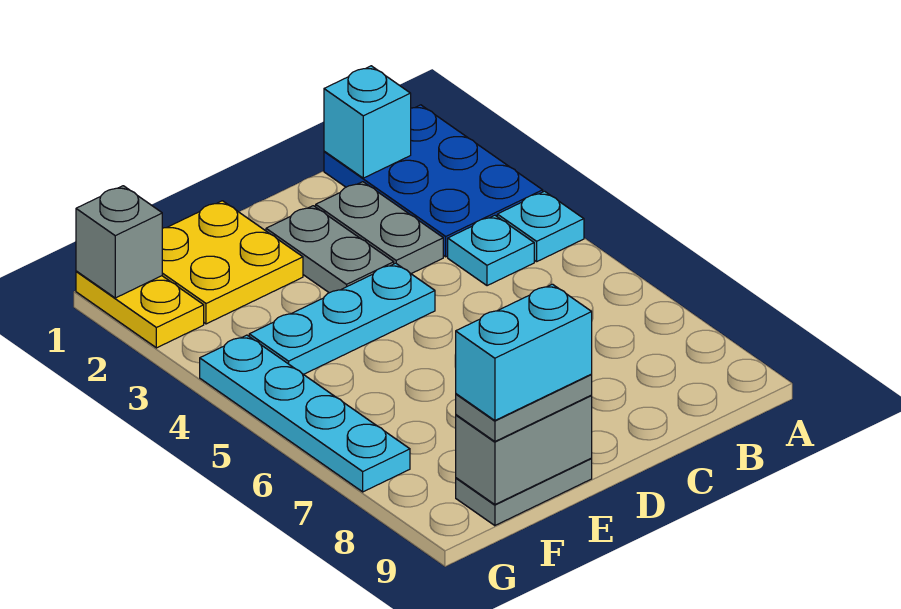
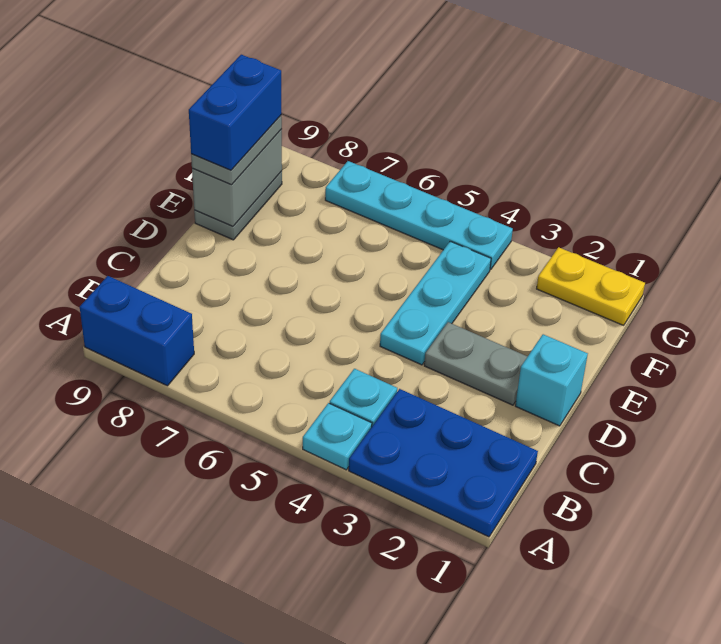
none -> blue brick A8:A9 level 1
cyan brick B1 level 2 -> cyan brick D1 level 1
grey plate C2:C3 level 1 -> none
yellow plate E1:F2 level 1 -> none
cyan brick E9:F9 level 4 -> blue brick E9:F9 level 4
grey brick G1 level 2 -> none

